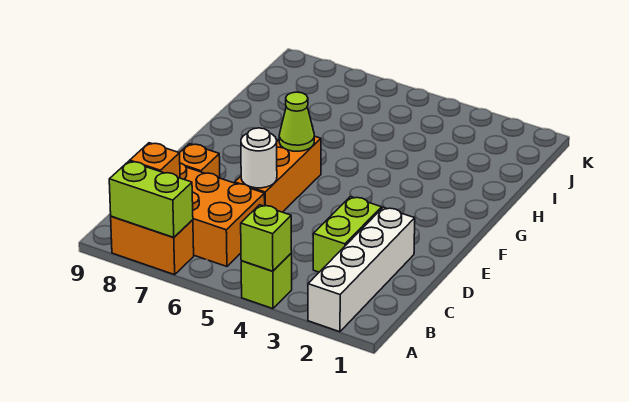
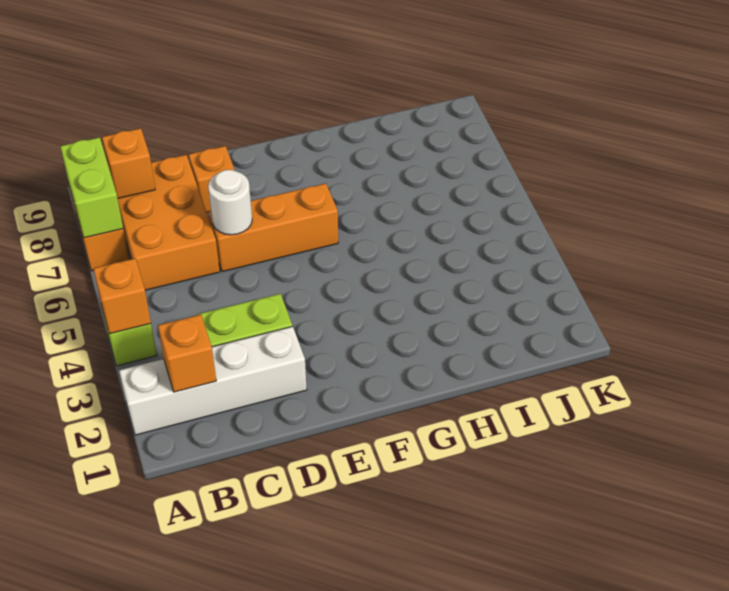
lime brick A4 level 2 -> orange brick A4 level 2
none -> orange brick B2 level 2
lime cone F6 level 2 -> none

